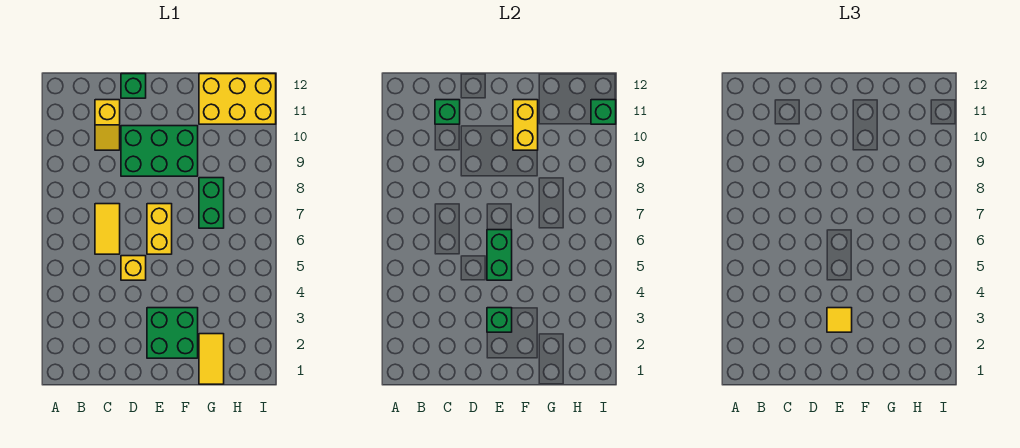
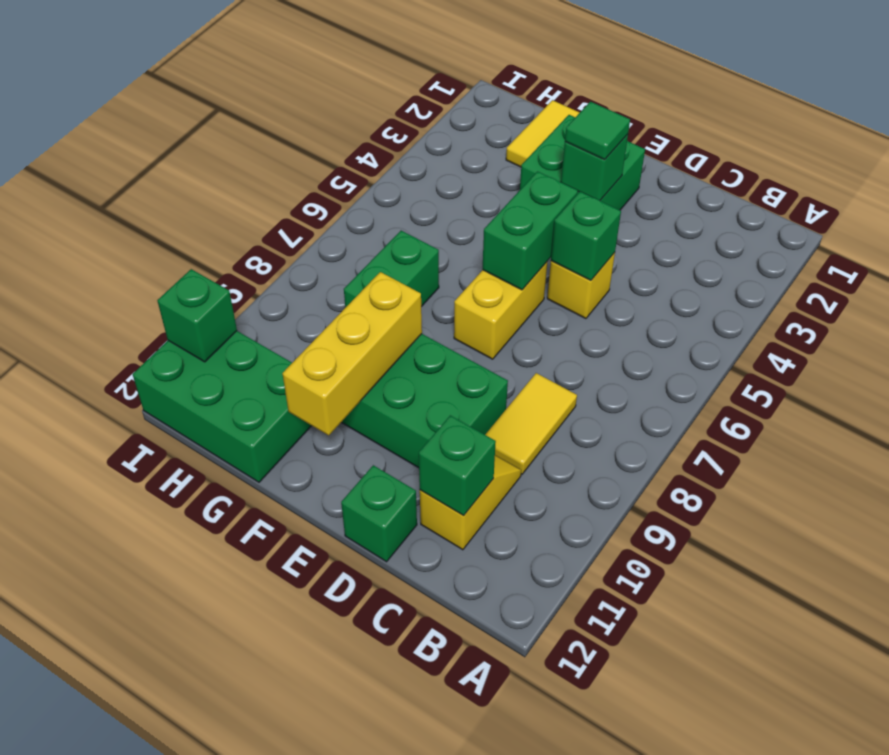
yellow tile C6:C7 level 1 -> yellow tile C8:C9 level 1
none -> green brick D5 level 2
yellow tile E3 level 3 -> green tile E3 level 3
yellow brick F10:F11 level 2 -> yellow brick F9:F11 level 2
yellow brick G11:I12 level 1 -> green brick G11:I12 level 1

